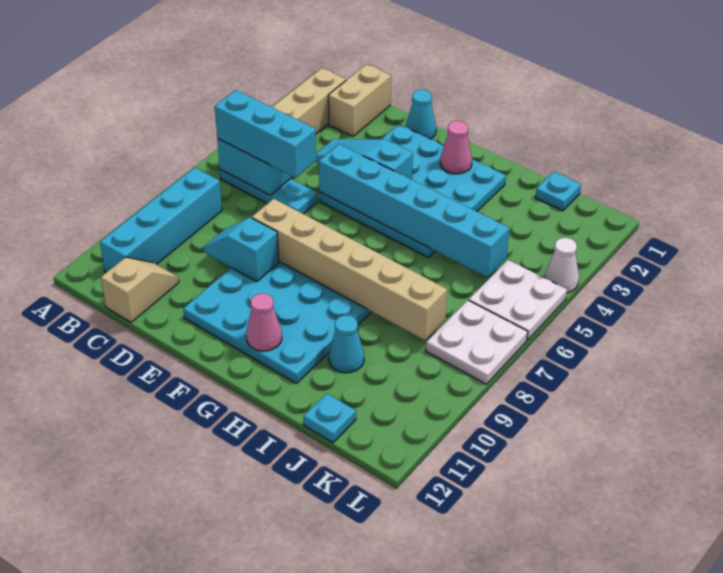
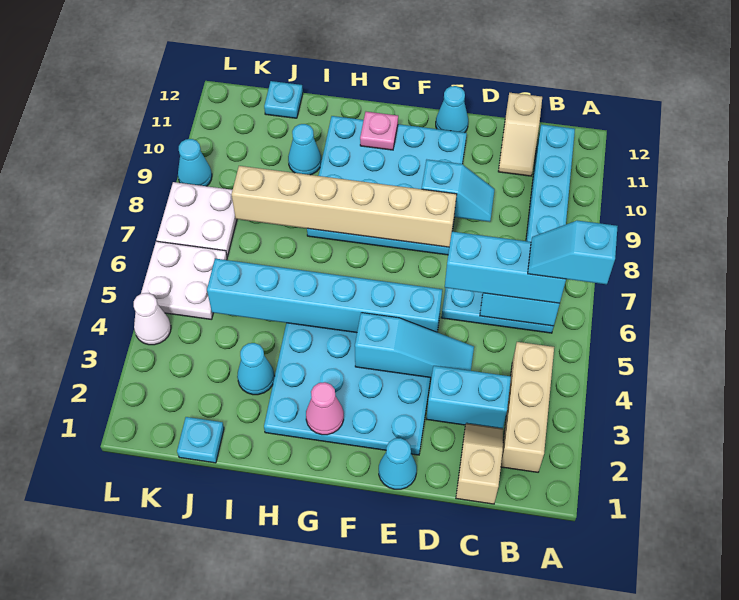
none -> cyan slope A6:B6 level 4 top A
tan brick C1:C2 level 1 -> tan slope C1:C2 level 1 top 1
none -> cyan brick C3:D3 level 1
none -> cyan cone E12 level 1
pink cone G11 level 2 -> pink plate G11 level 2
none -> cyan cone I3 level 1
none -> cyan cone L9 level 1

